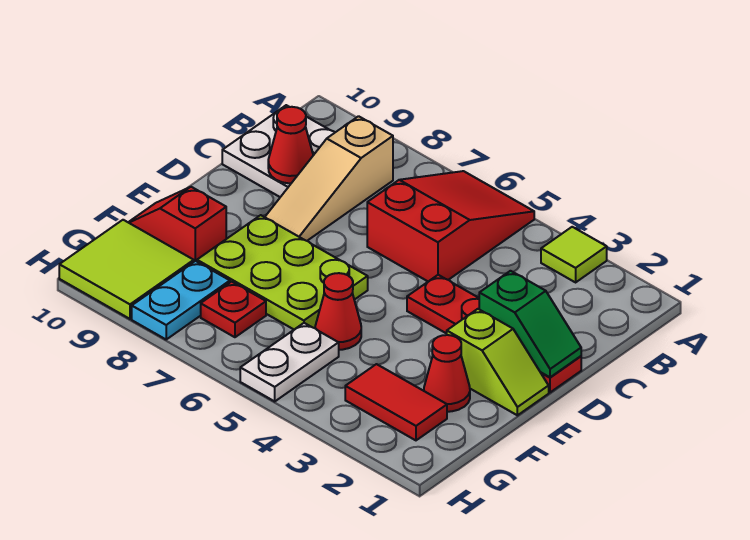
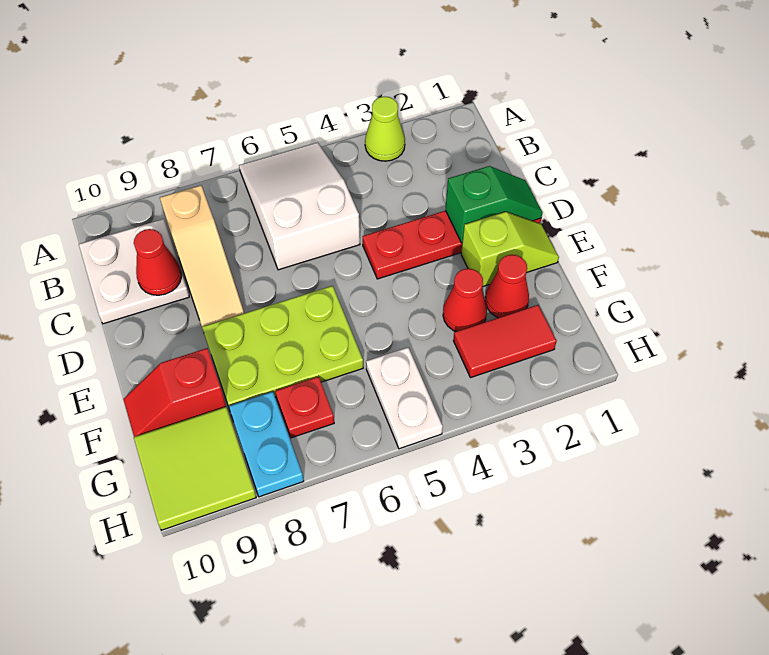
lime tile A3 level 1 -> lime cone A3 level 1
red slope A5:C6 level 1 top C -> white slope A5:C6 level 1 top C
red cone F5 level 1 -> red cone F3 level 1

